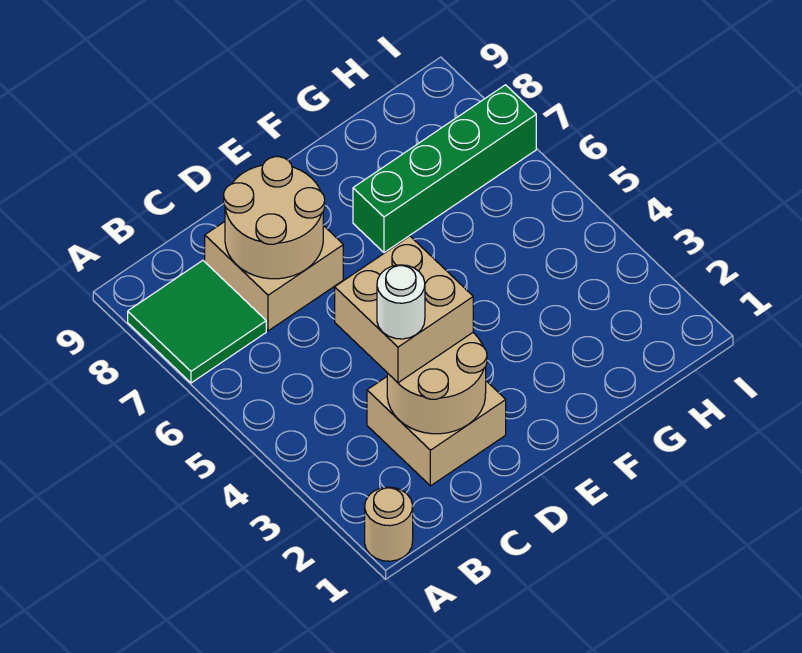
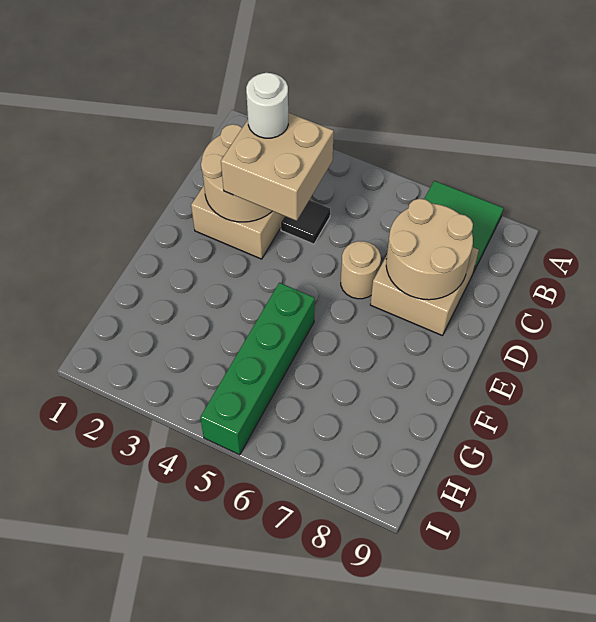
tan round brick A1 level 1 -> tan round brick D6 level 1
none -> black tile C4 level 1
green brick F7:I7 level 1 -> green brick F5:I5 level 1

